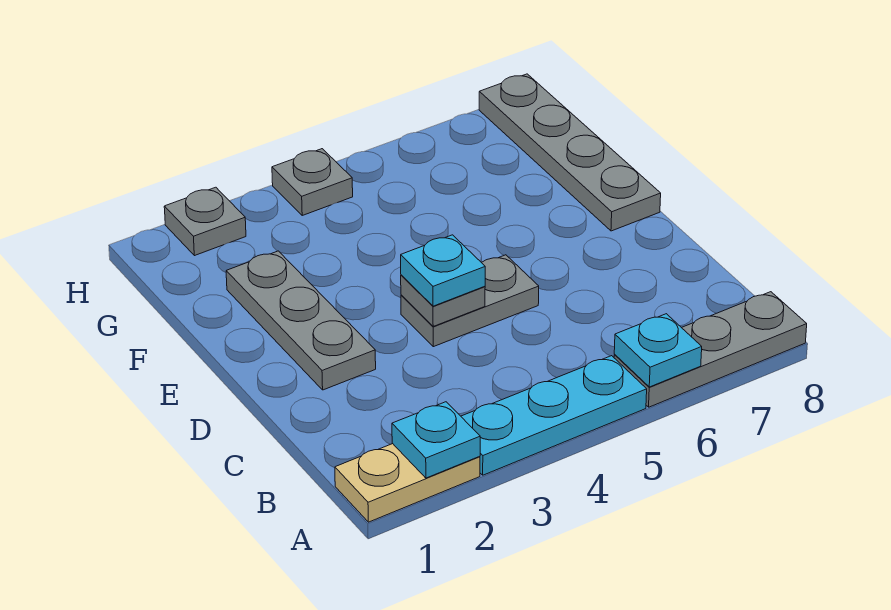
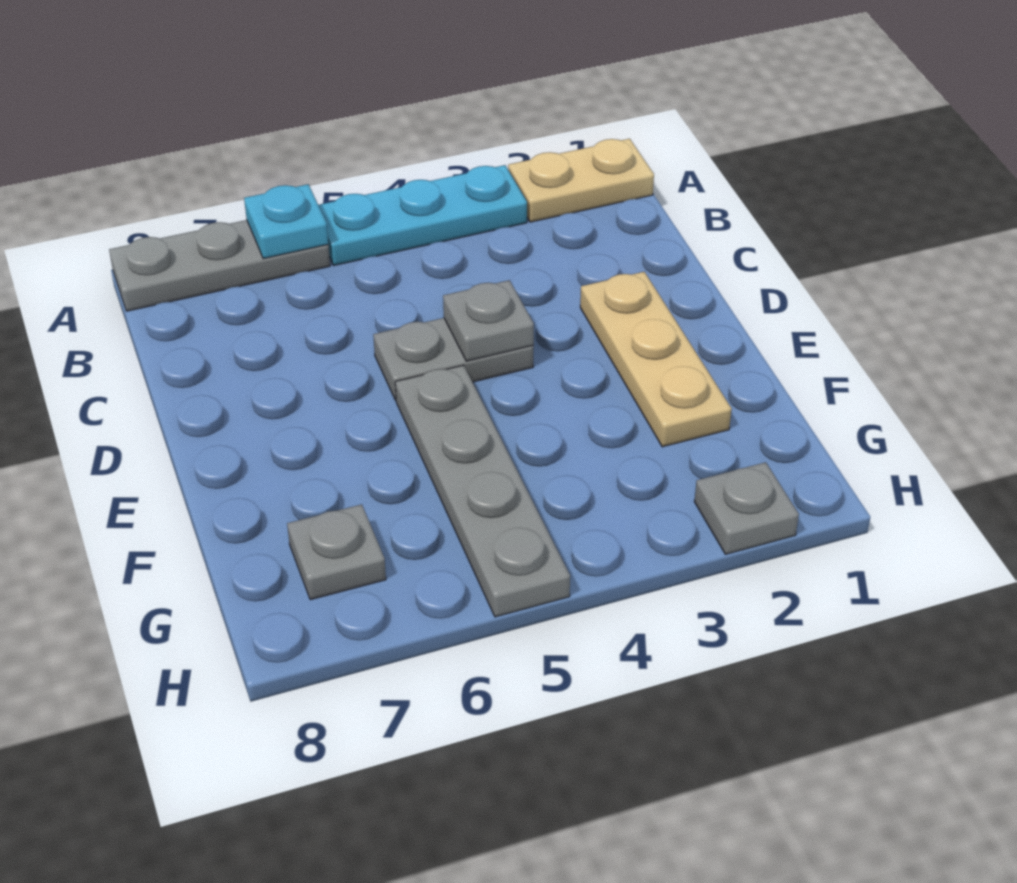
cyan plate A2 level 2 -> none
grey plate D2:F2 level 1 -> tan plate D2:F2 level 1
cyan plate D4 level 3 -> none
grey plate E8:H8 level 1 -> grey plate E5:H5 level 1
grey plate H4 level 1 -> grey plate G7 level 1

